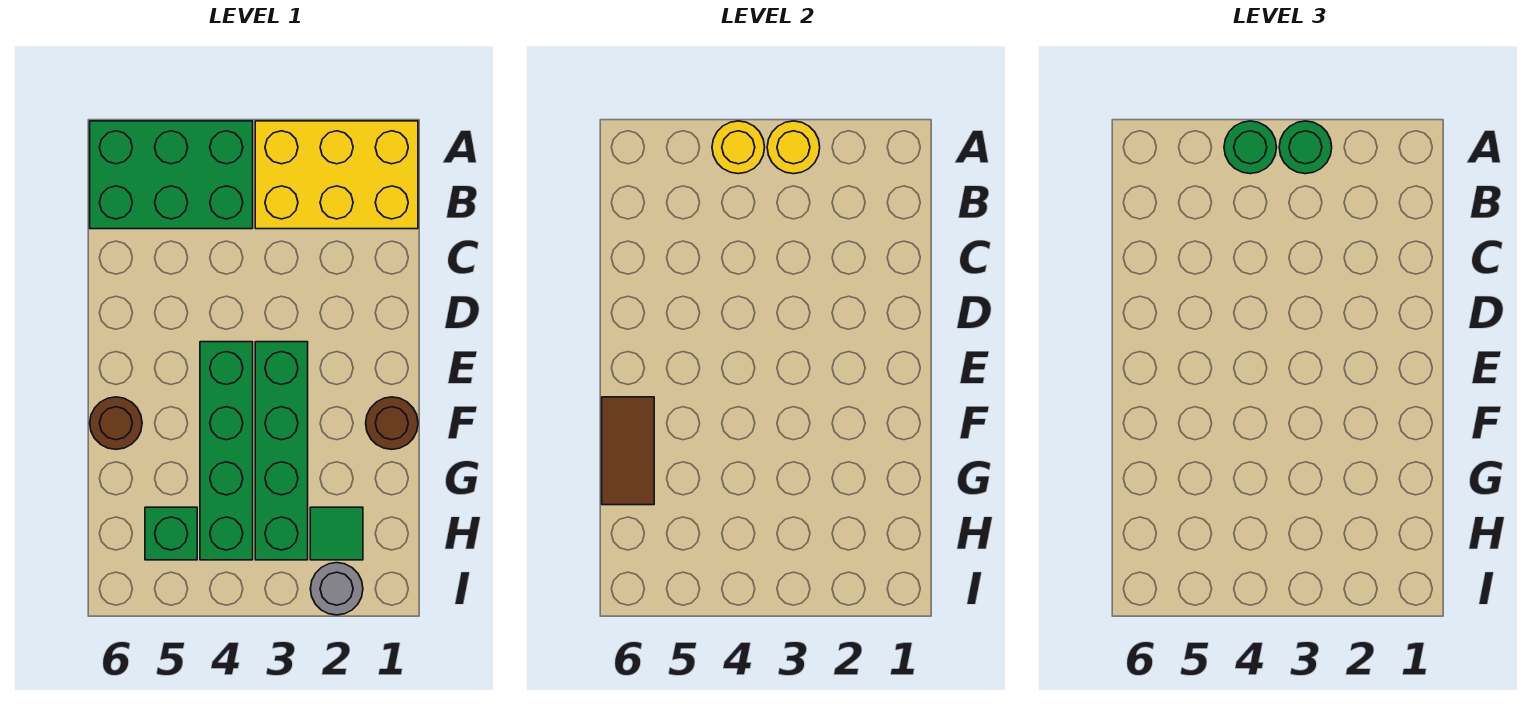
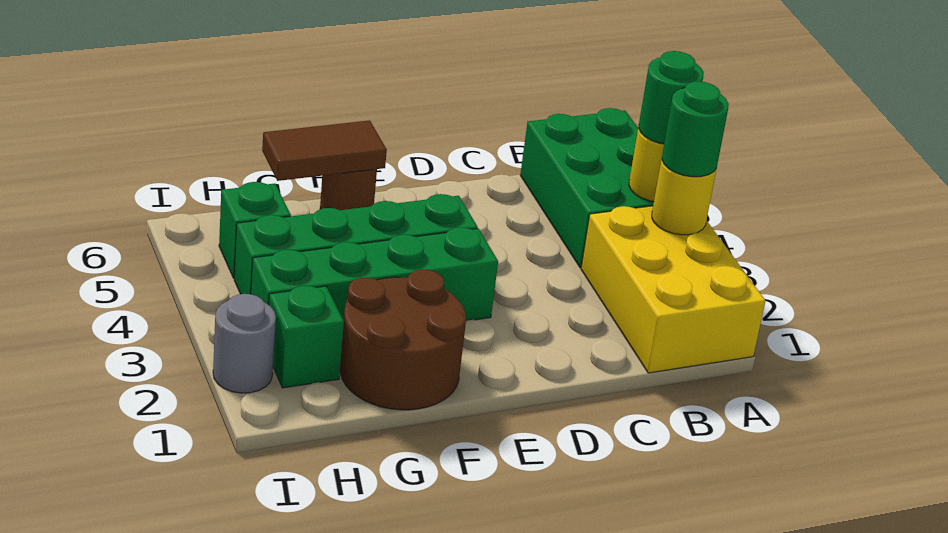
brown round brick F1 level 1 -> brown round brick F1:G2 level 1
green tile H2 level 1 -> green brick H2 level 1

